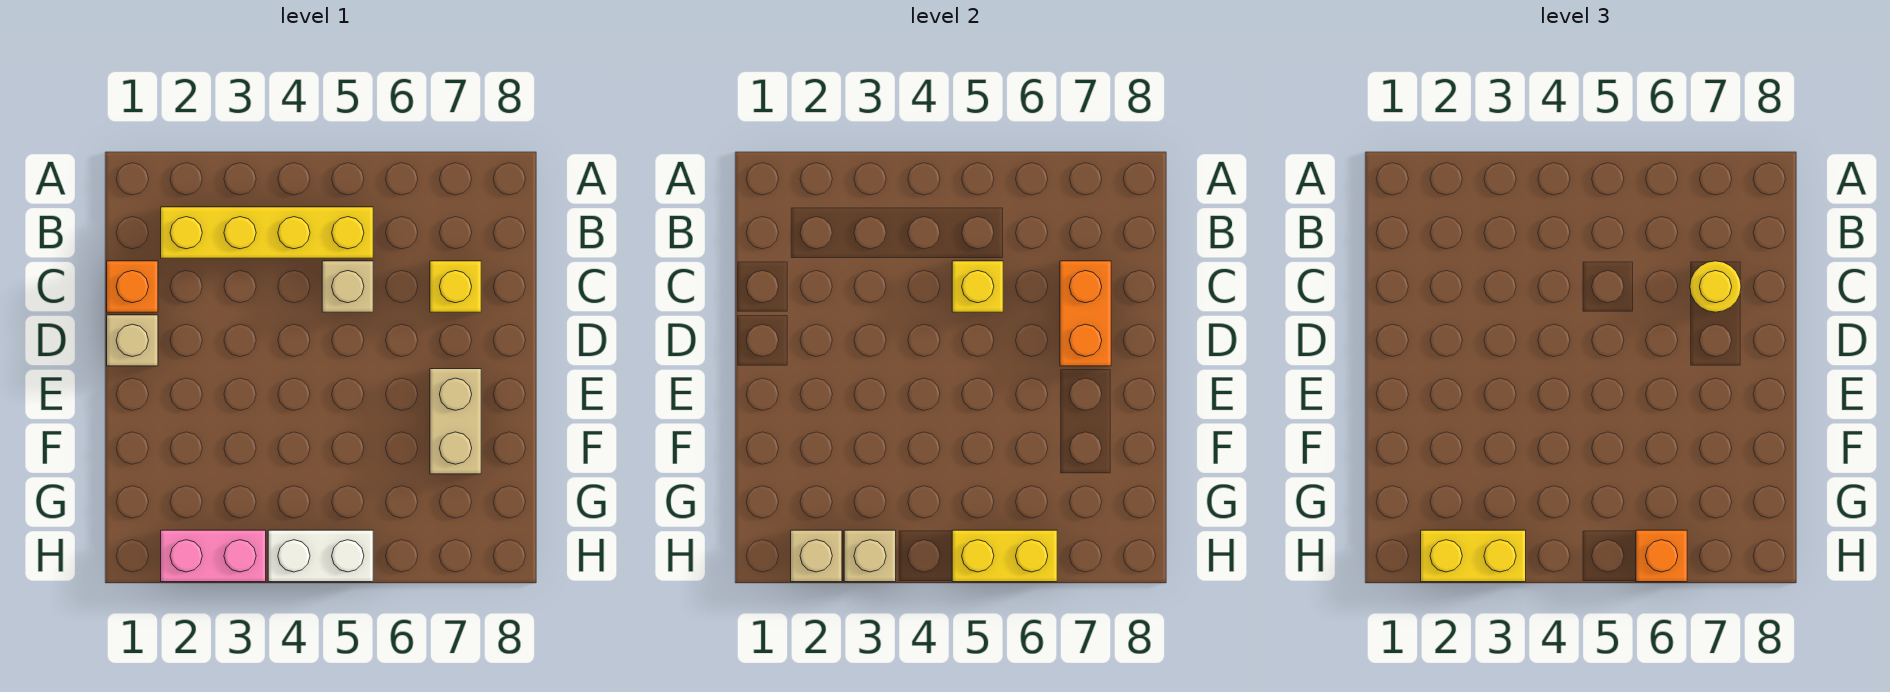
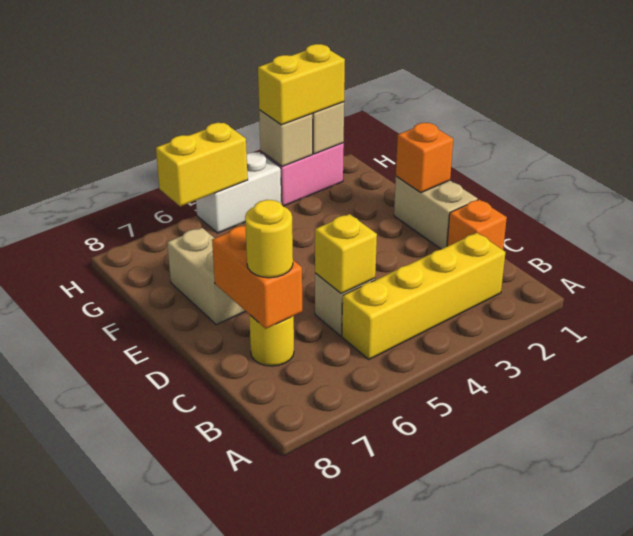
yellow brick C7 level 1 -> yellow round brick C7 level 1
tan brick D1 level 1 -> tan brick D1:E1 level 1
orange brick H6 level 3 -> orange brick E1 level 2

